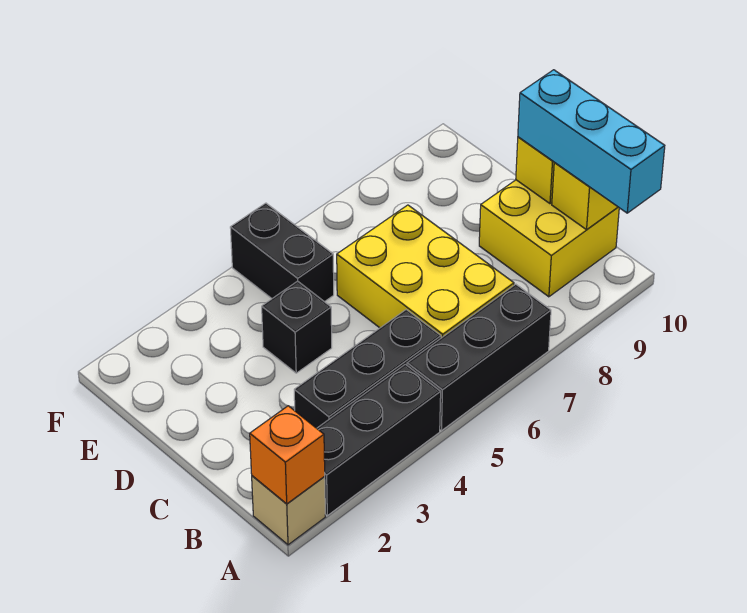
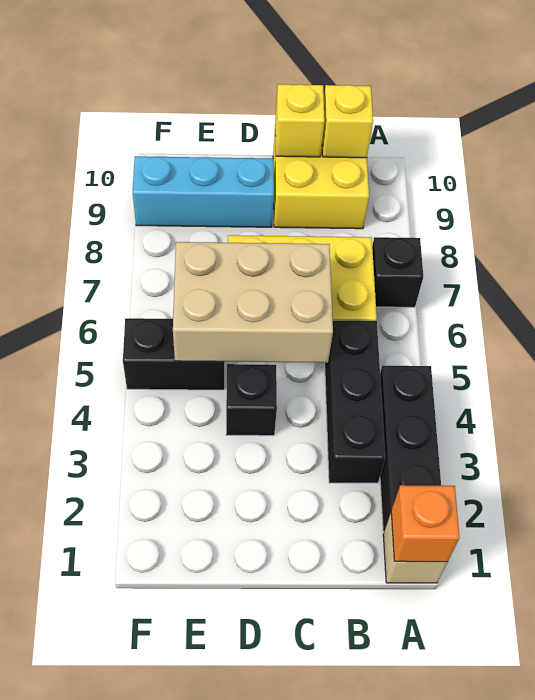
black brick A5:A7 level 1 -> black brick A7 level 1
cyan brick A10:C10 level 3 -> cyan brick D9:F9 level 1
none -> tan brick C5:E6 level 2

